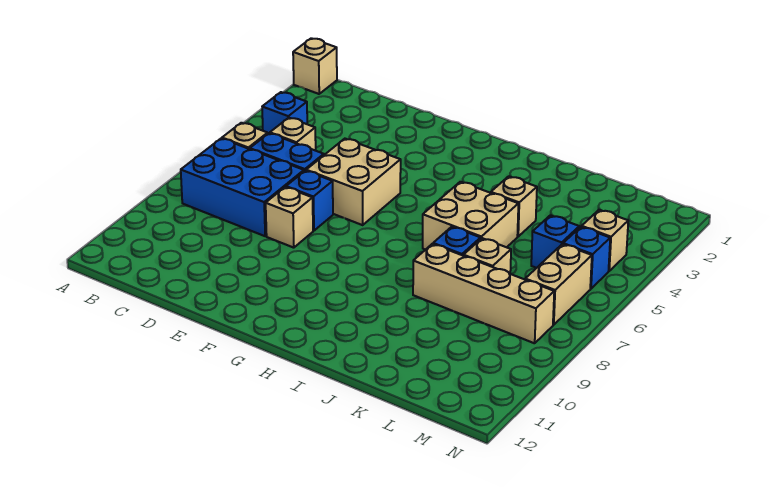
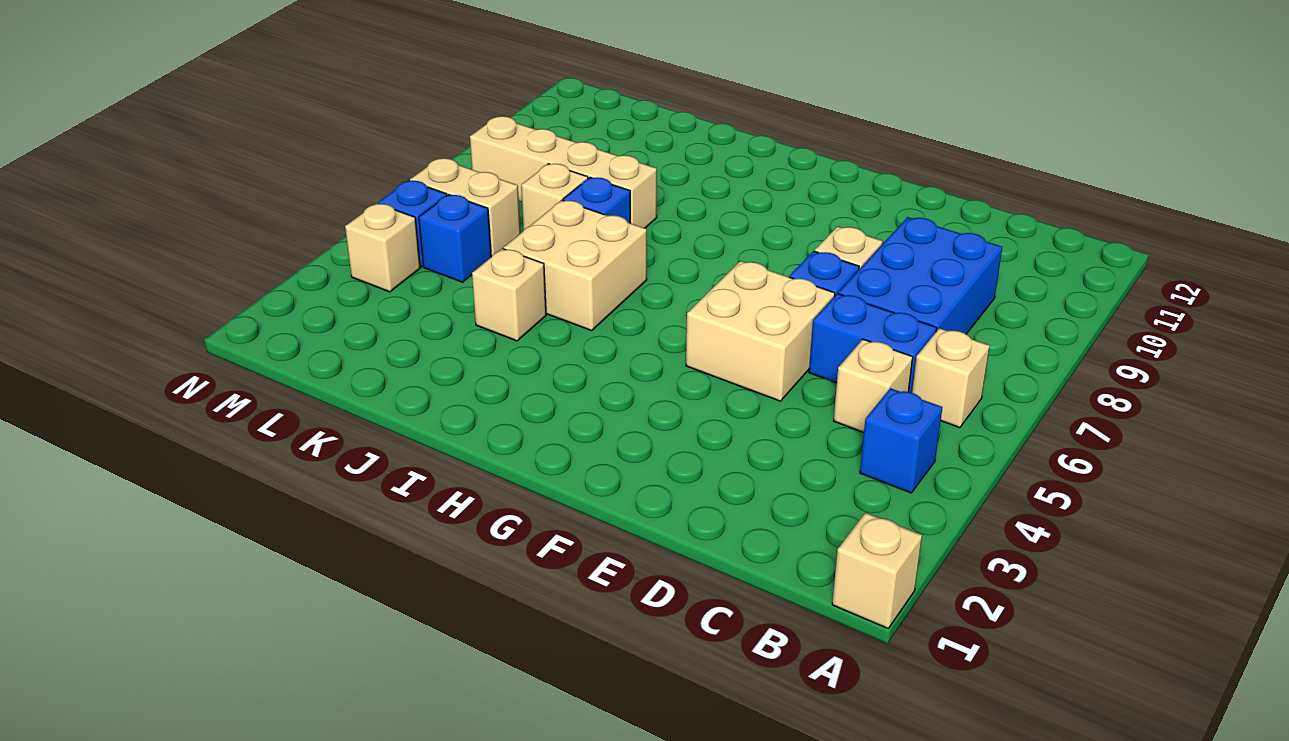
blue brick B7:D8 level 1 -> blue brick C7:D9 level 1
tan brick M6:M7 level 1 -> tan brick L6:M6 level 1

